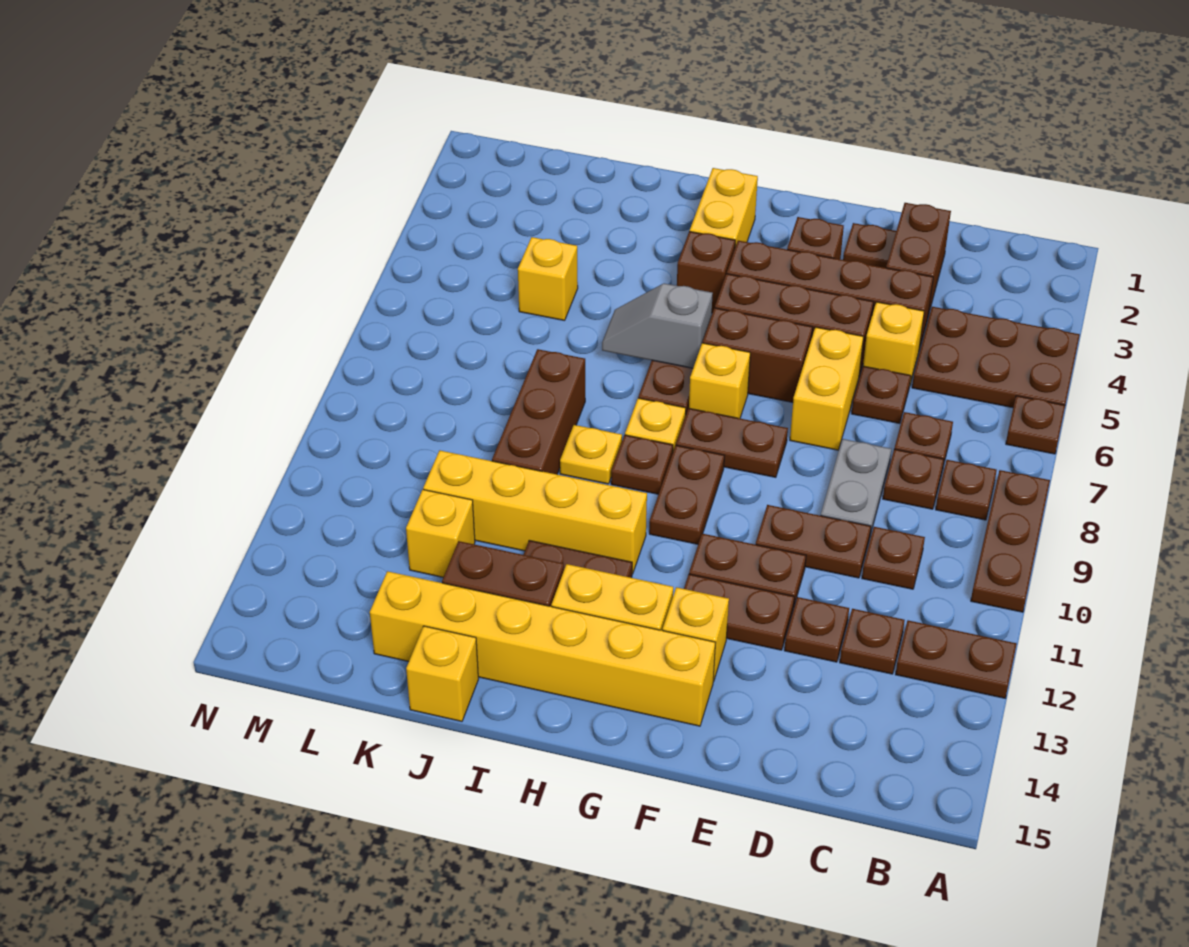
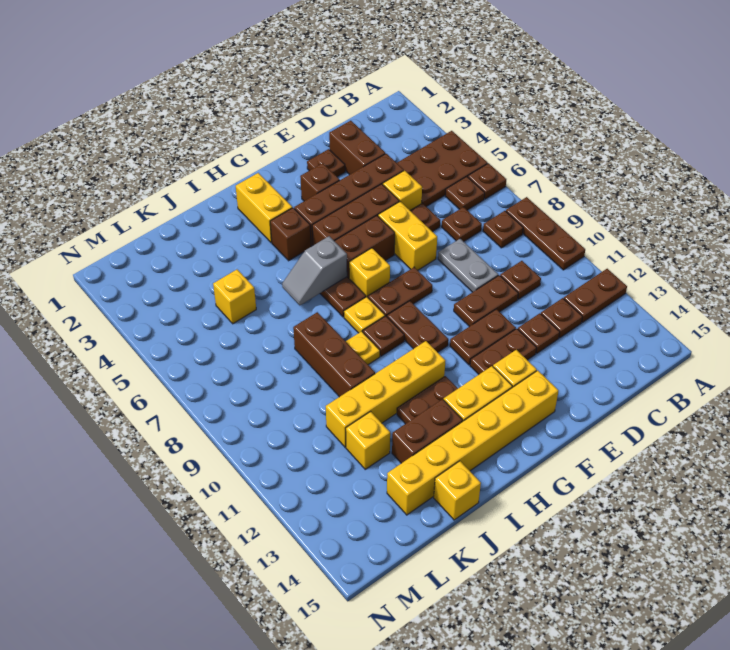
brown plate C8 level 1 -> brown plate B6 level 1

